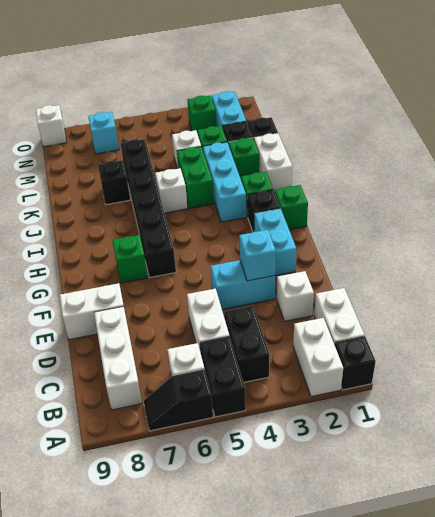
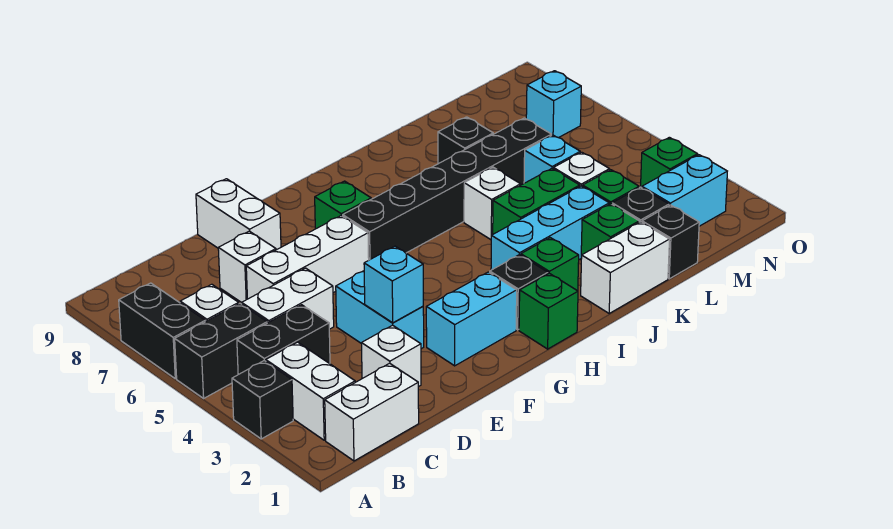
black brick A1 level 1 -> black brick A3 level 1
white brick A2:B2 level 1 -> white brick B2:B3 level 1
black slope A6:A7 level 1 top 6 -> black brick A6:A7 level 1
white brick B8:D8 level 1 -> white brick D6:F6 level 1
none -> cyan brick L5 level 1
white brick O9 level 1 -> white brick D7 level 1

